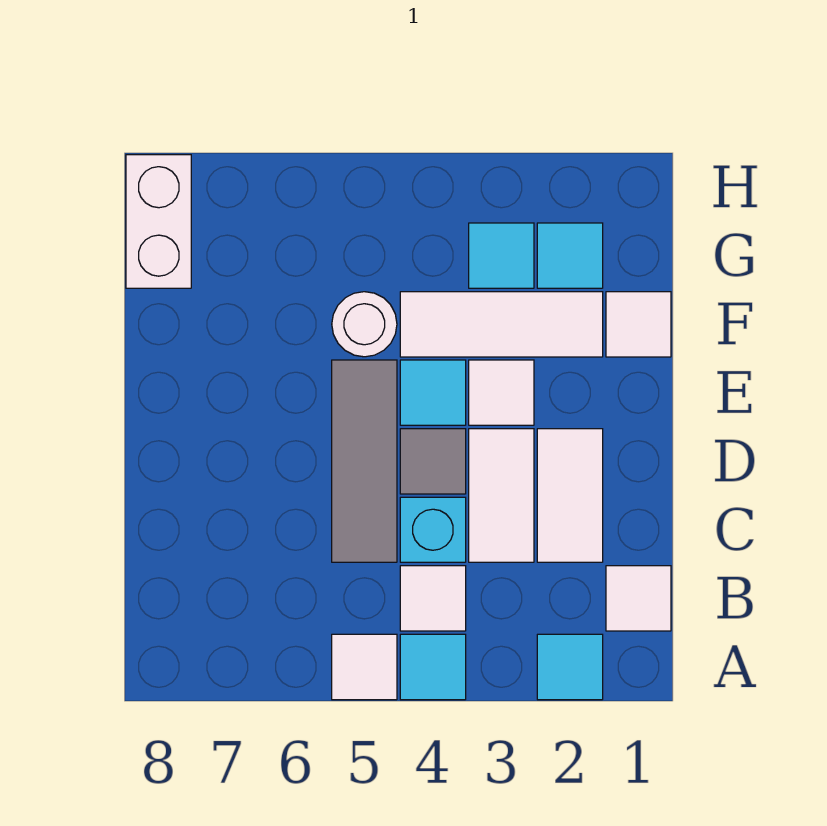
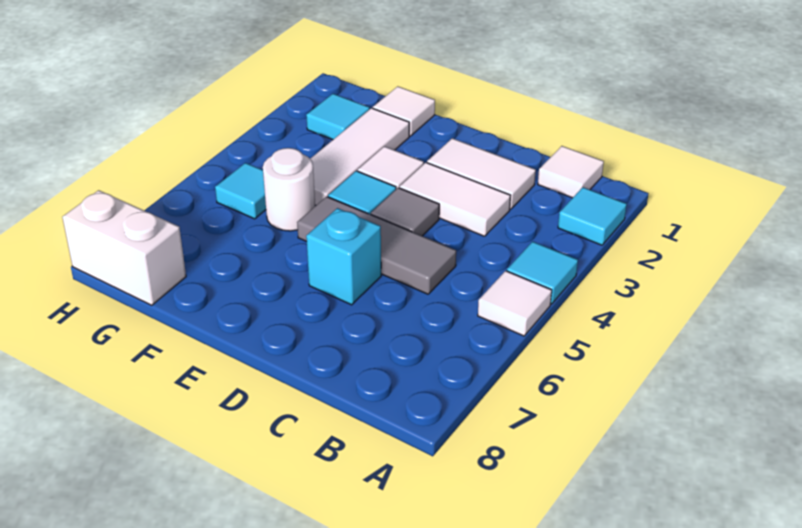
white tile B4 level 1 -> none
cyan brick C4 level 1 -> cyan brick D6 level 1
cyan tile G3 level 1 -> cyan tile G5 level 1

